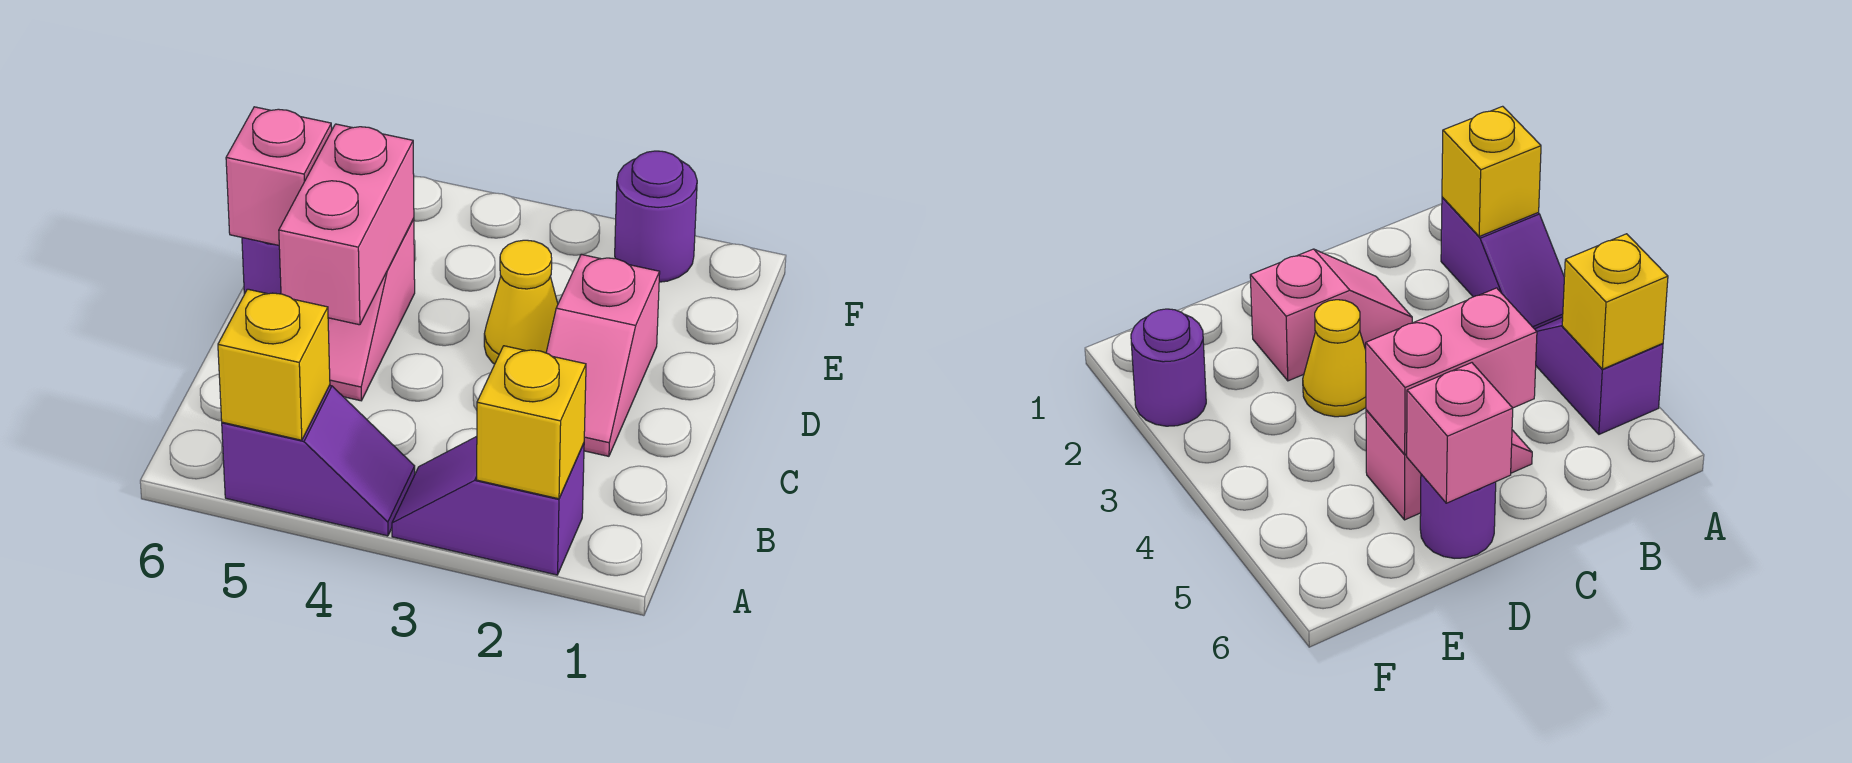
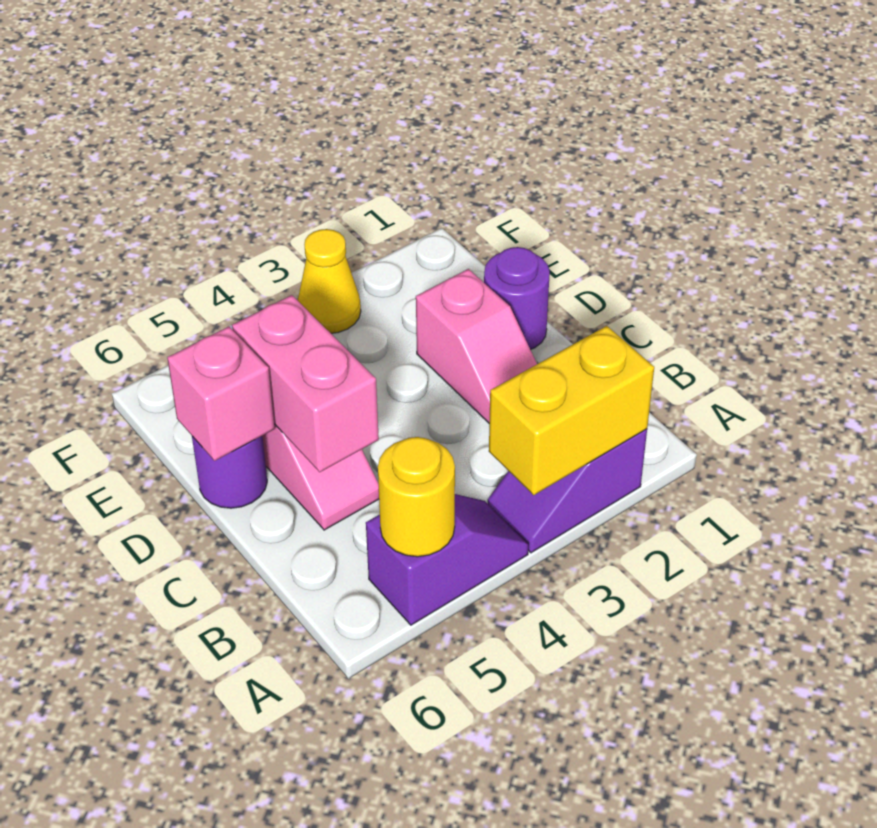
yellow brick A2 level 2 -> yellow brick A2:A3 level 2
yellow brick A5 level 2 -> yellow round brick A5 level 2
yellow cone D3 level 1 -> yellow cone F3 level 1
purple round brick F2 level 1 -> purple round brick D1 level 1

